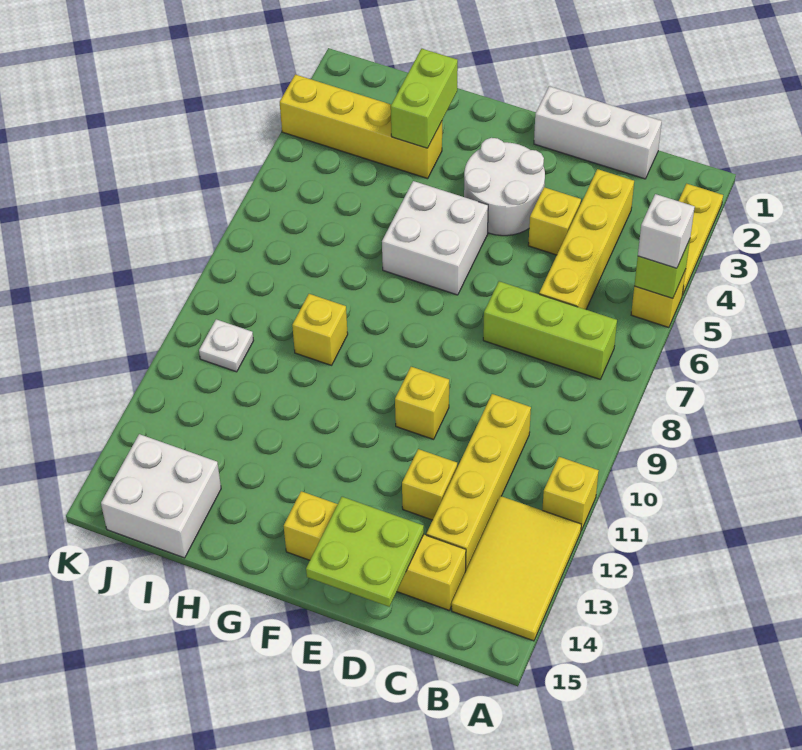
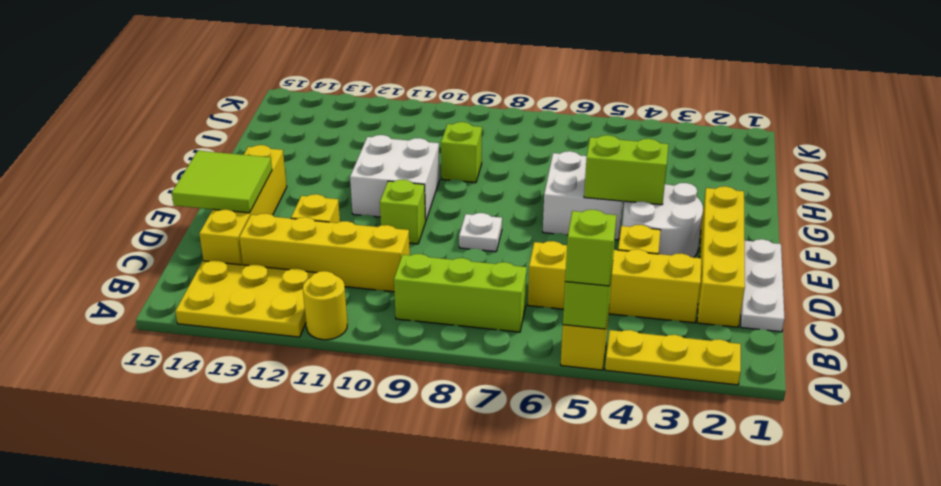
white brick A5 level 3 -> lime brick A5 level 3
yellow brick A11 level 1 -> yellow round brick A11 level 1
yellow tile A12:B14 level 1 -> yellow plate A12:B14 level 1
lime brick B7:D7 level 1 -> lime brick B7:B9 level 1
white brick C1:E1 level 1 -> white plate C1:E1 level 1
lime plate D14:E15 level 2 -> lime tile D14:E15 level 2
yellow brick E10 level 1 -> lime brick E10 level 1
lime brick H2:H3 level 2 -> lime brick F4:F5 level 2
yellow brick H3:K3 level 1 -> yellow brick C2:F2 level 1
yellow brick H9 level 1 -> lime brick H9 level 1
white brick I14:J15 level 1 -> white brick F10:G11 level 1
white plate J10 level 1 -> white plate E8 level 1

